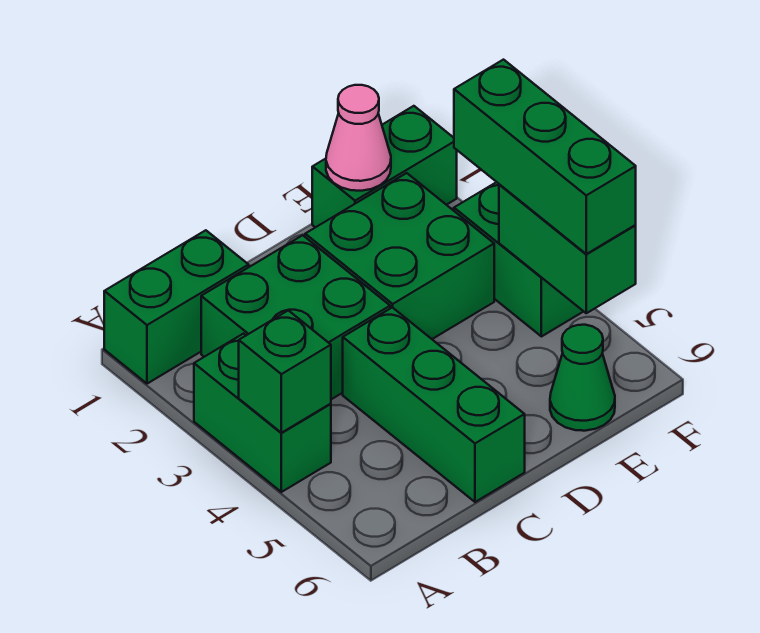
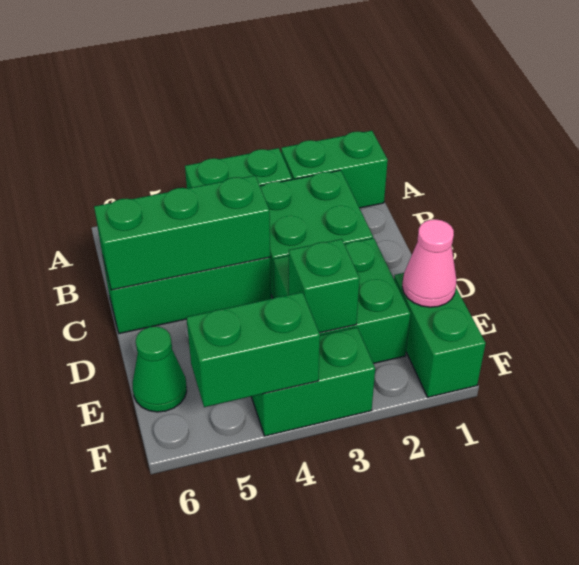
green brick A1:B1 level 1 -> green brick A1:A2 level 1
green brick A4 level 2 -> green brick E3 level 2
green brick F3:F5 level 3 -> green brick C4:C6 level 2

